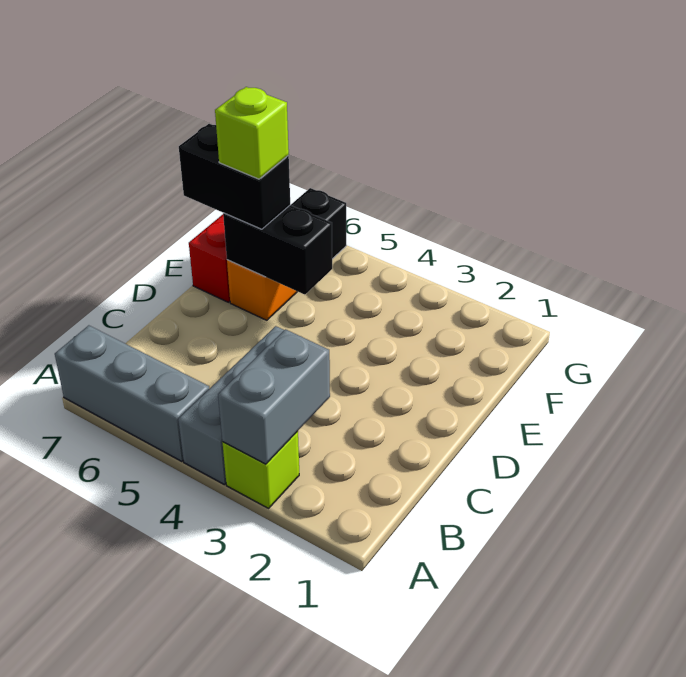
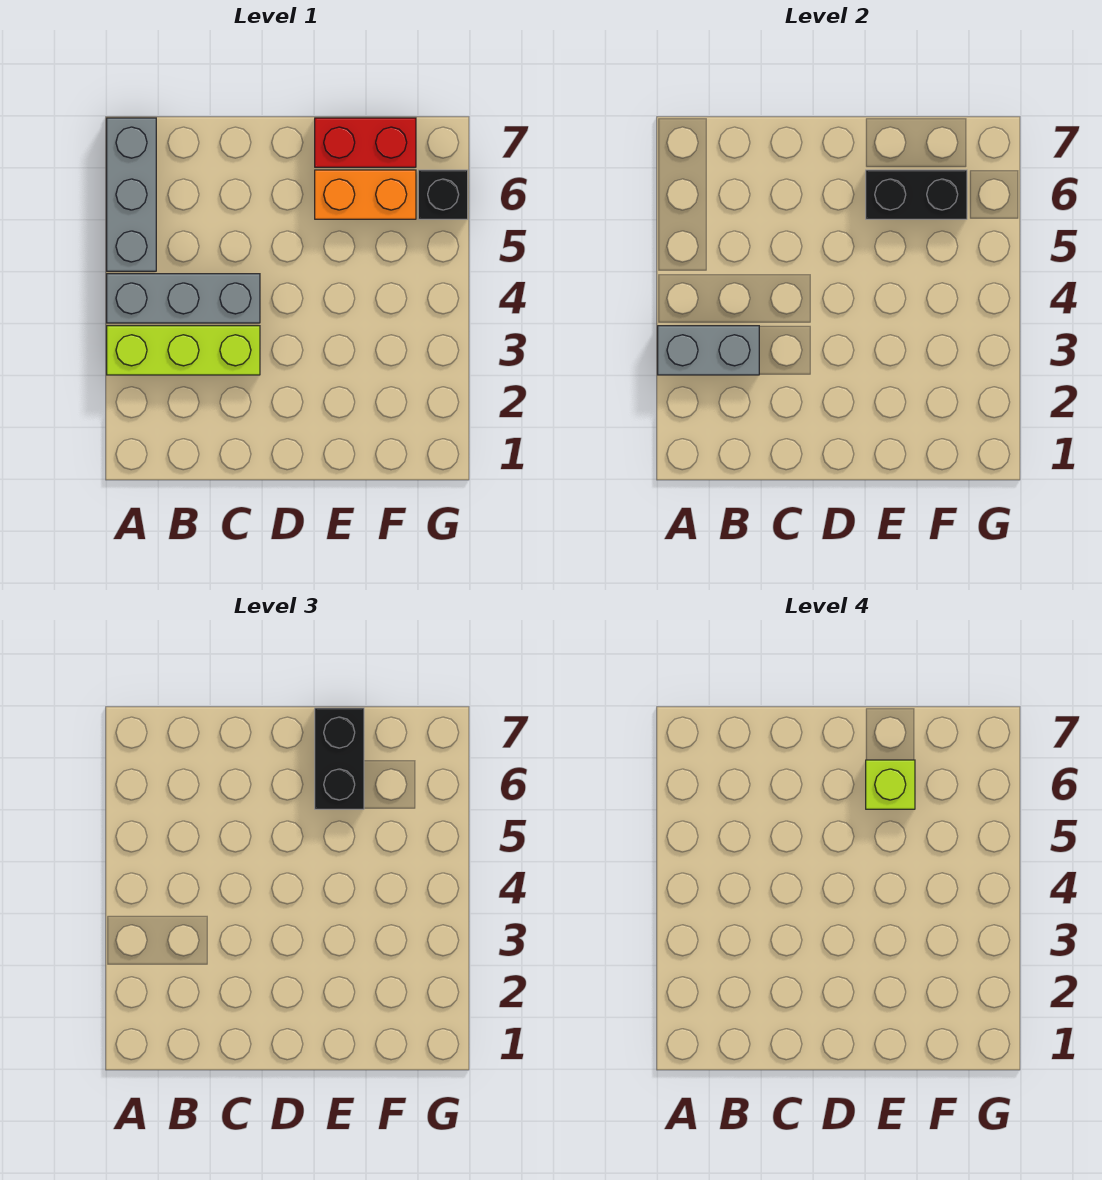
lime brick A3 level 1 -> lime brick A3:C3 level 1
black brick E5:E6 level 2 -> black brick E6:F6 level 2

